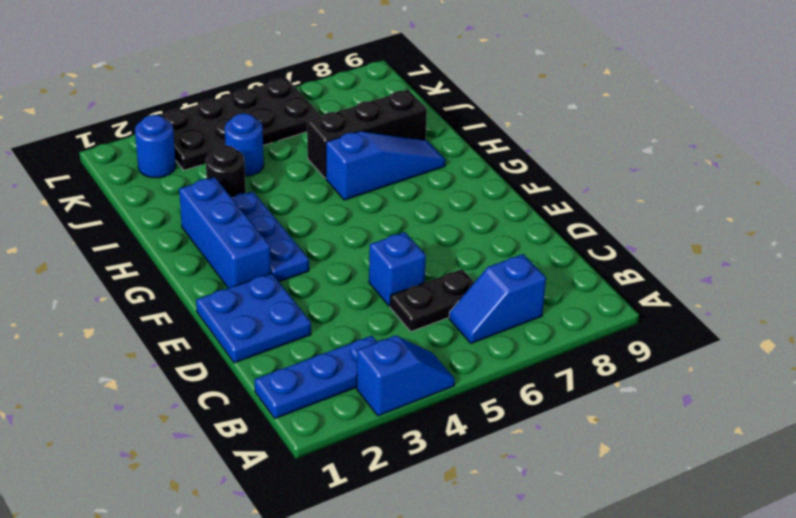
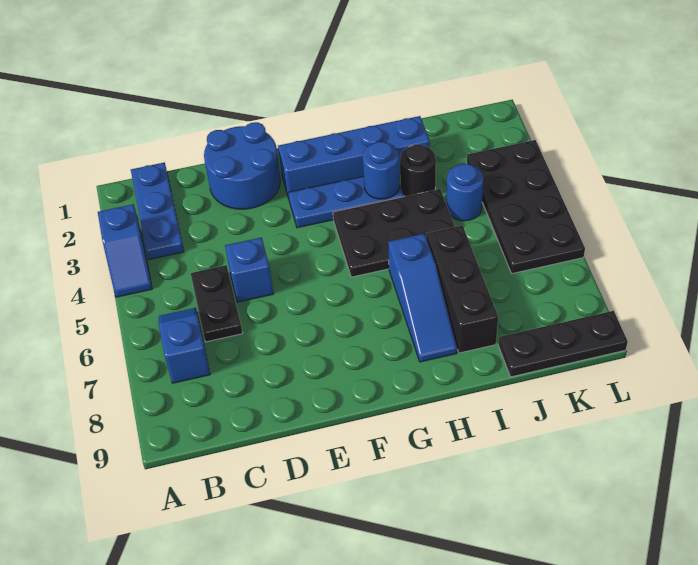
blue plate D1:E2 level 1 -> blue round brick D1:E2 level 1
blue brick F2:H2 level 1 -> blue brick F2:I2 level 1
none -> black plate G4:I5 level 1
none -> black plate J9:L9 level 1
blue round brick K2 level 1 -> blue round brick H3 level 2

